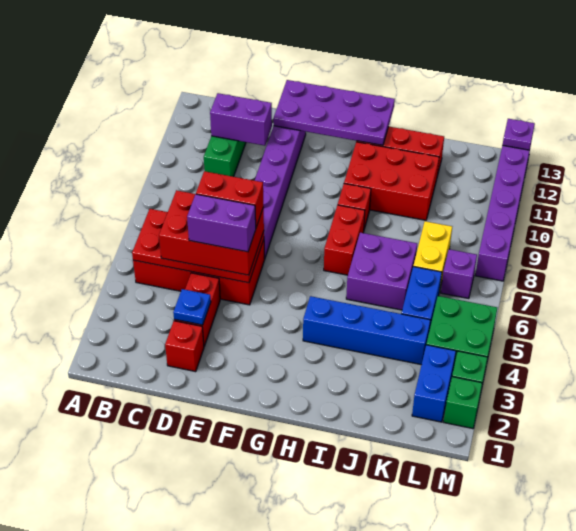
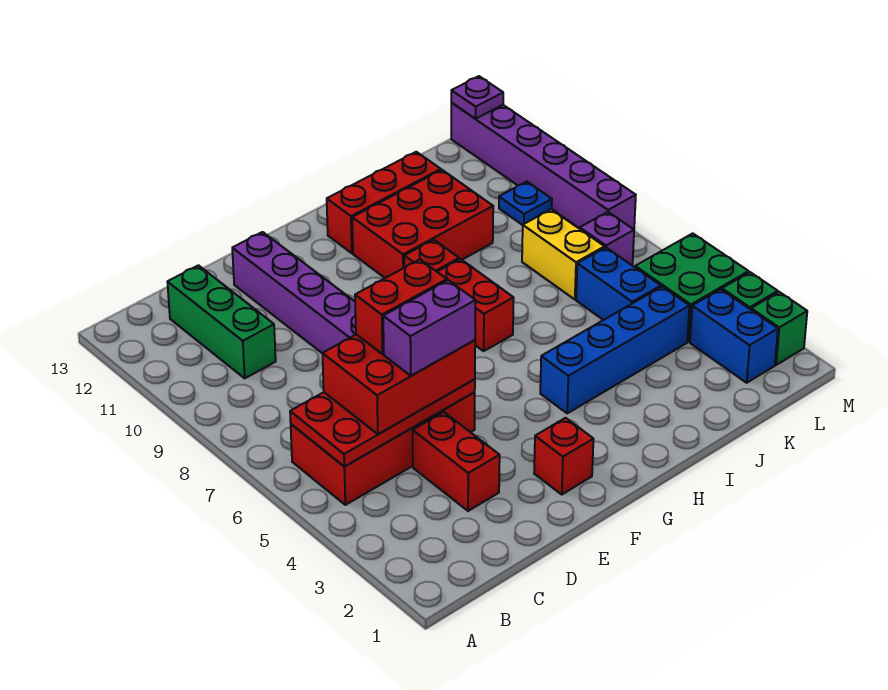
purple brick C11:D11 level 2 -> none
red brick D2 level 1 -> red brick F2 level 1
blue plate D3 level 2 -> blue plate L10 level 1
purple plate E12:H13 level 2 -> none
purple brick I6:J7 level 1 -> none

